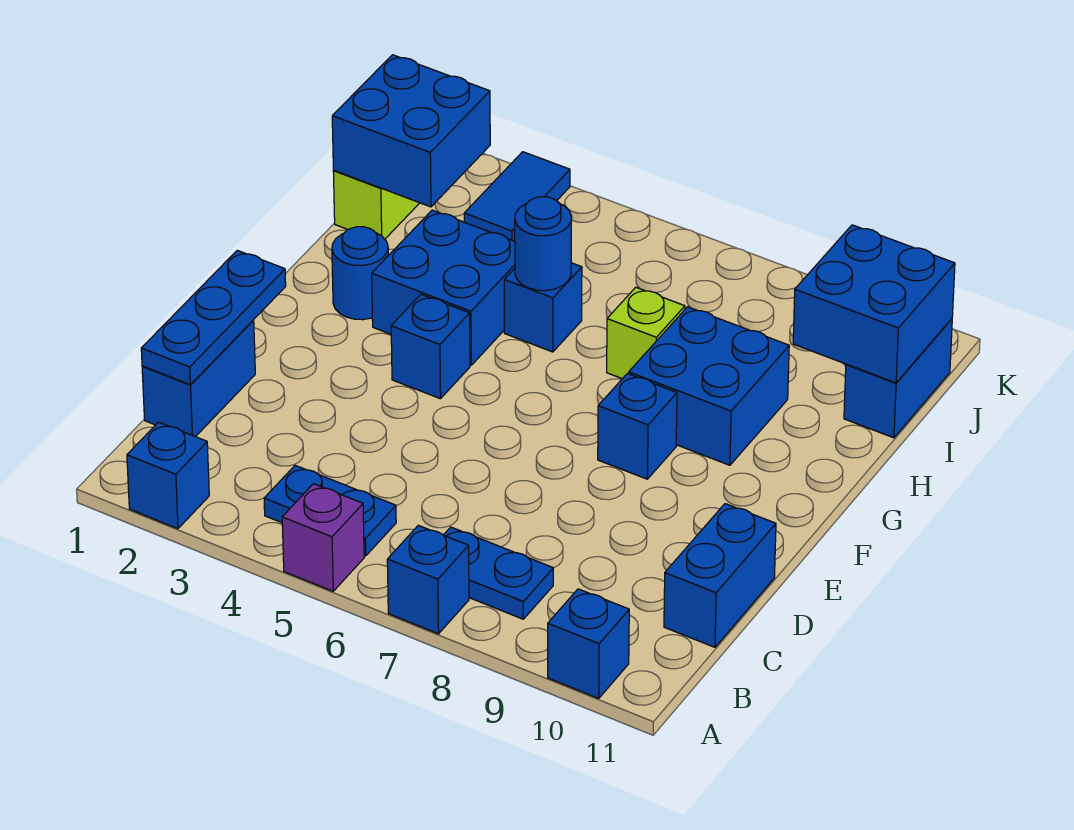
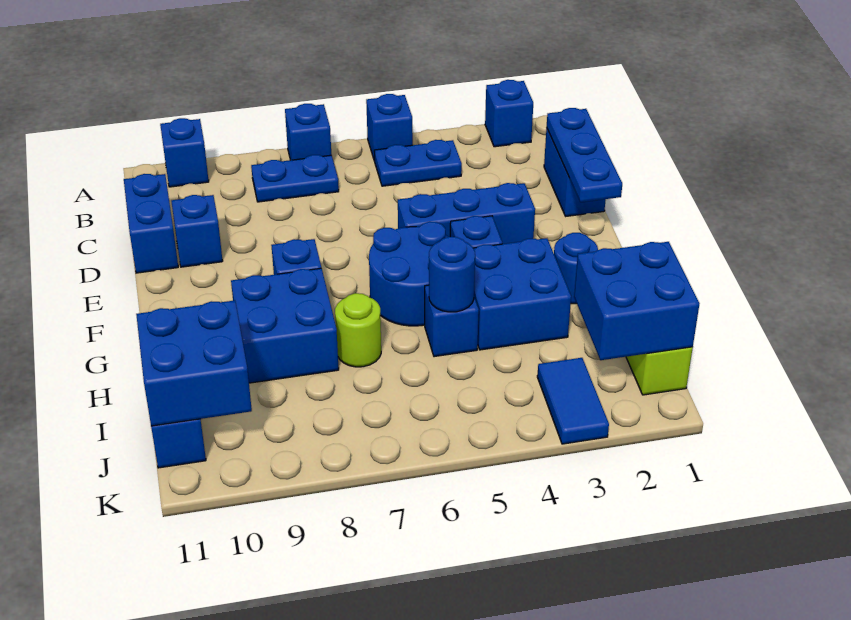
purple brick A5 level 1 -> blue brick A5 level 1
none -> blue brick D10 level 1
none -> blue brick E3:E5 level 1
none -> blue round brick F5:G6 level 1
lime brick H7 level 1 -> lime round brick H7 level 1

